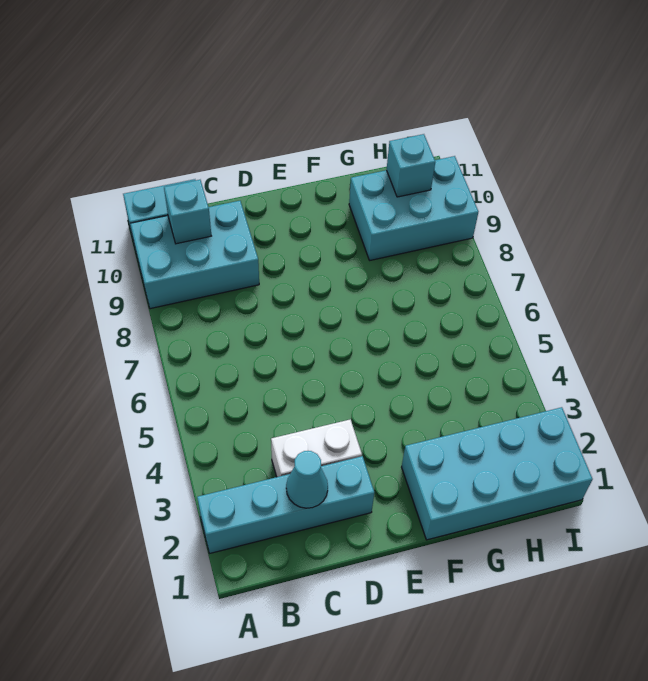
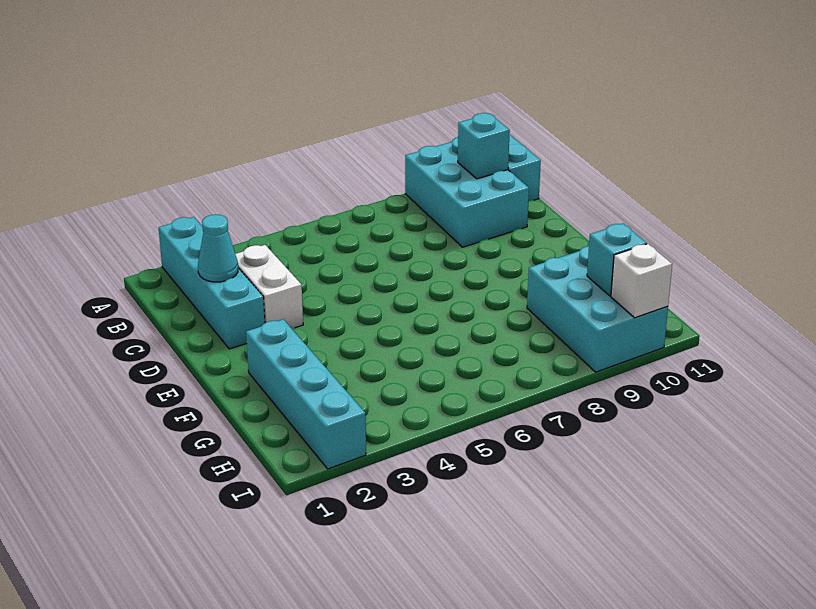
cyan brick F1:I2 level 1 -> cyan brick F2:I2 level 1
none -> white brick I10 level 2

